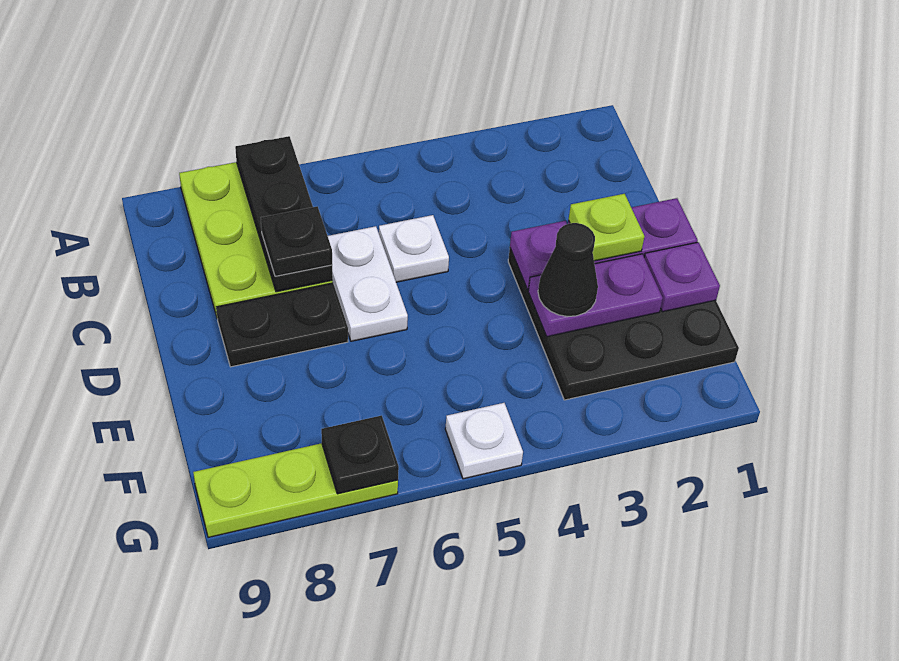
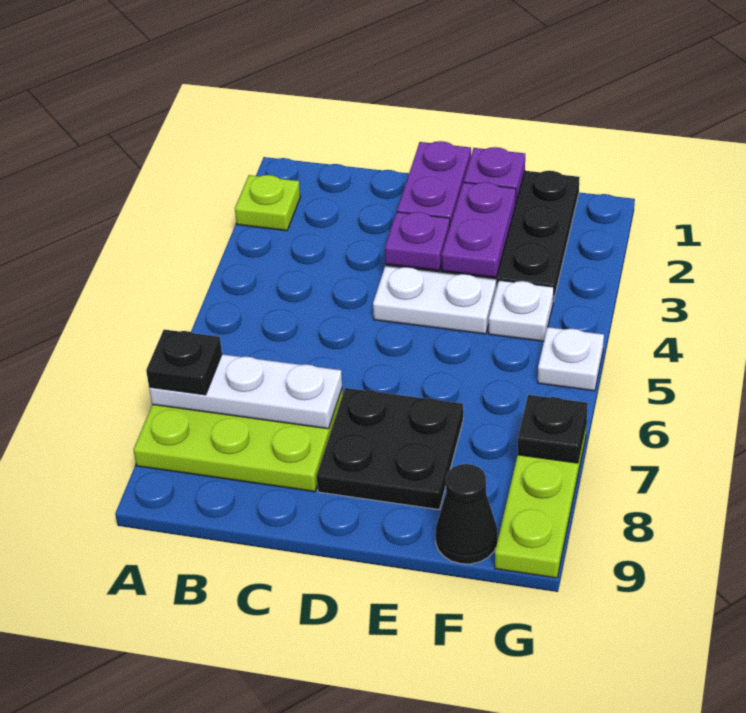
black plate A7:C7 level 2 -> white plate A7:C7 level 2
white plate C5 level 1 -> white plate F4 level 1
white plate C6:D6 level 1 -> white plate D4:E4 level 1
black plate C7 level 3 -> black plate A7 level 3
lime plate D2 level 3 -> lime plate A2 level 1
black plate D7:D8 level 1 -> black plate D7:E8 level 1
black cone E3 level 3 -> black cone F9 level 1

